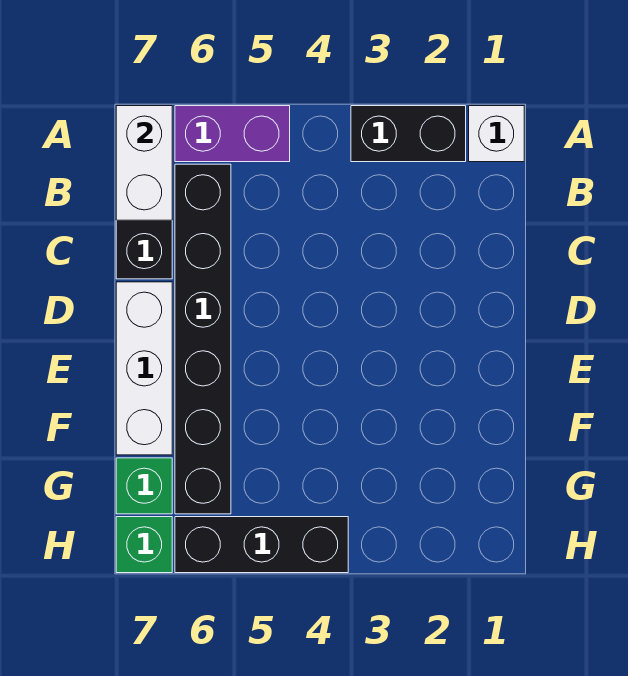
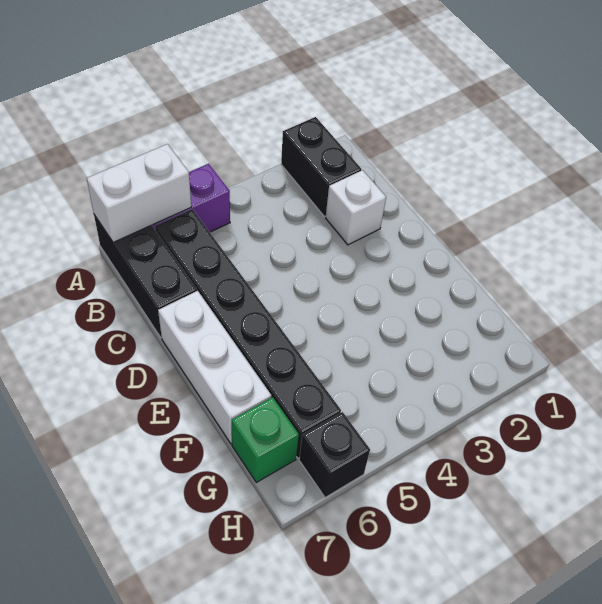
white brick A1 level 1 -> white brick C2 level 1
black brick A2:A3 level 1 -> black brick A2:B2 level 1
white brick A7:B7 level 2 -> white brick A6:A7 level 2
black brick H4:H6 level 1 -> black brick H6 level 1
green brick H7 level 1 -> none

